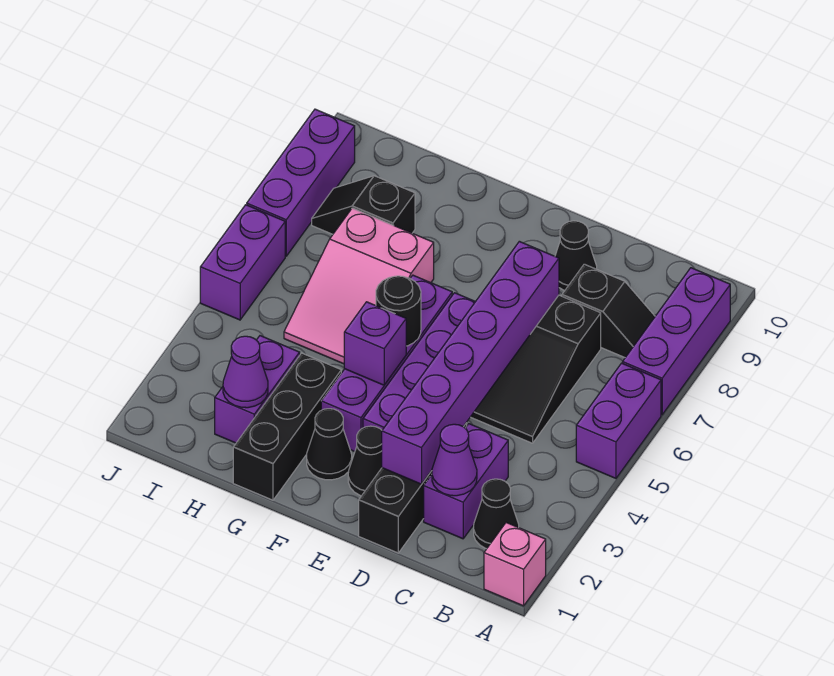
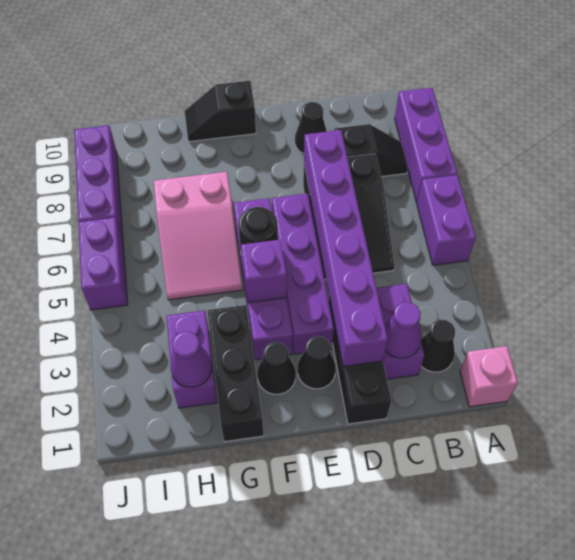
black slope H8:I8 level 1 top H -> black slope F10:G10 level 1 top F

